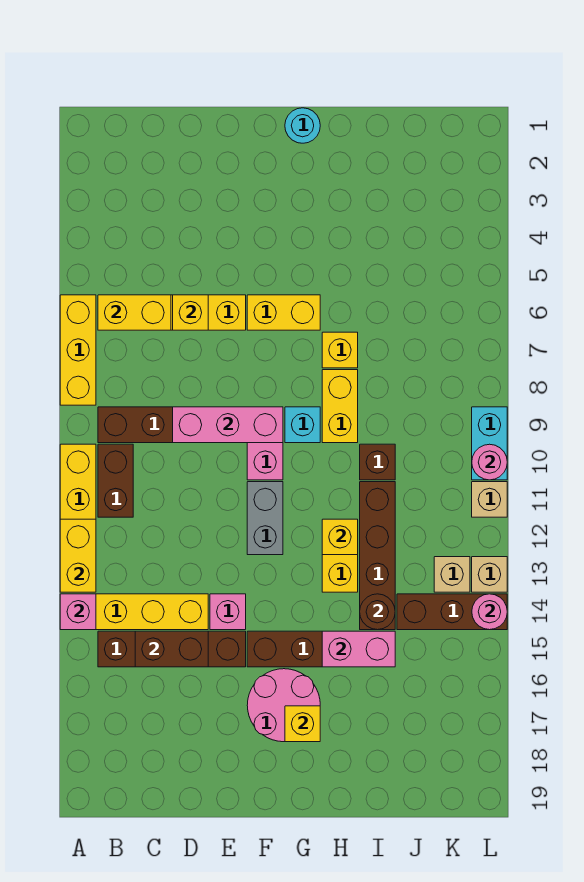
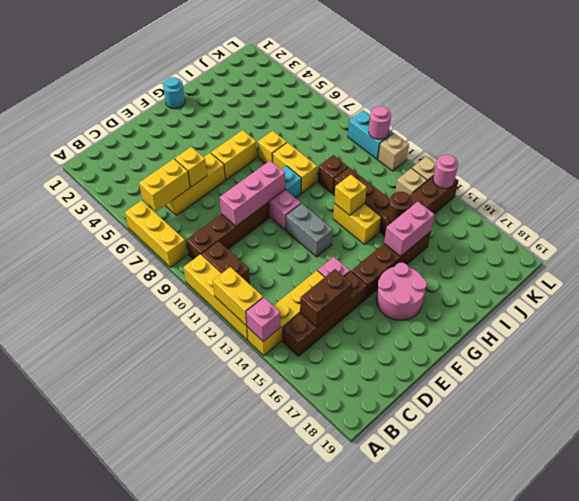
yellow brick G17 level 2 -> none

